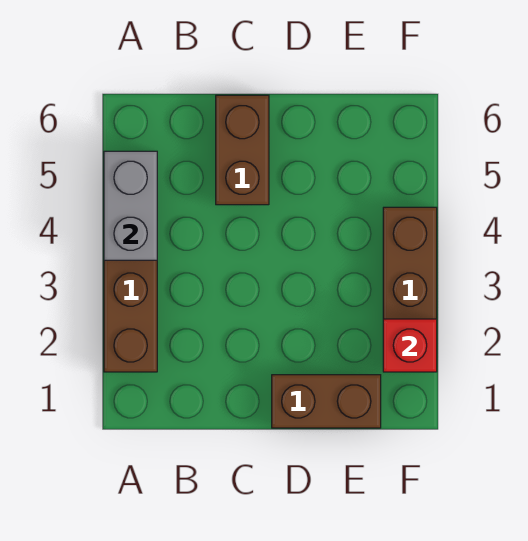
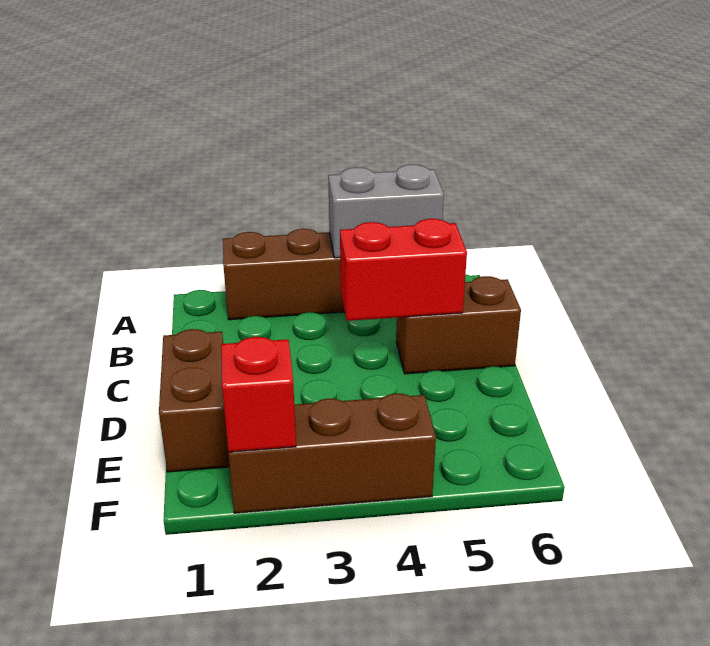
none -> red brick C4:C5 level 2

